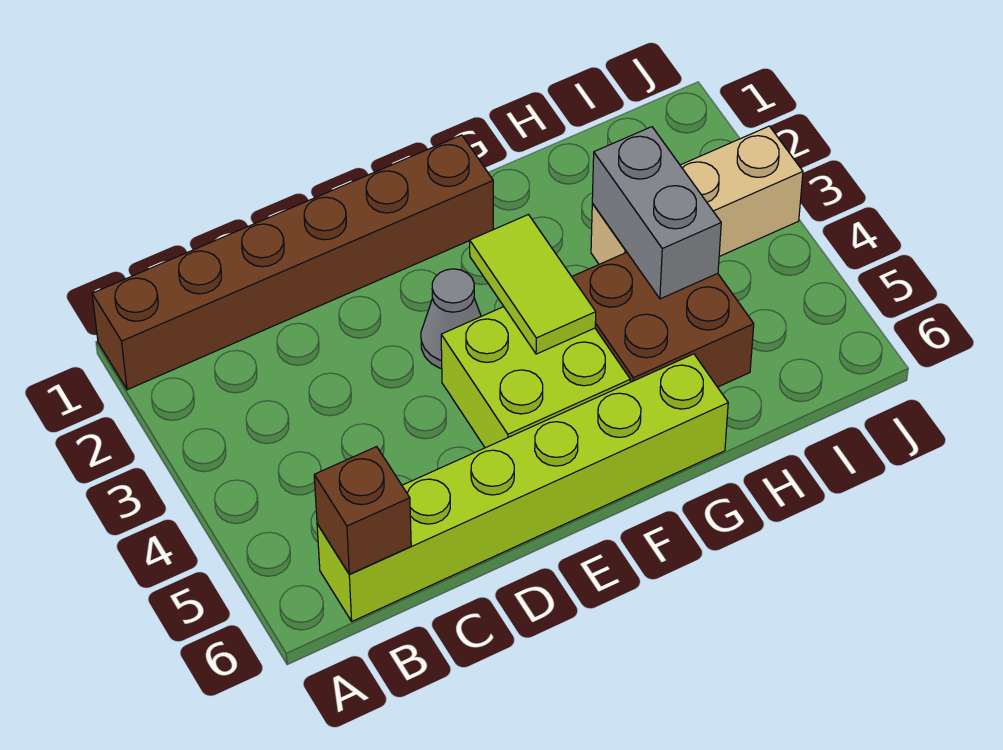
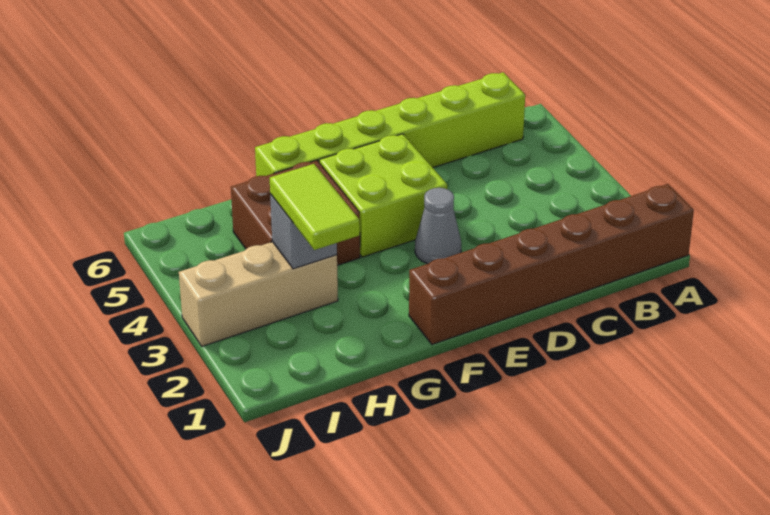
brown brick B6 level 2 -> none
lime tile F3:F4 level 2 -> lime tile H2:H3 level 3
grey brick H3:H4 level 2 -> grey brick H3 level 2

